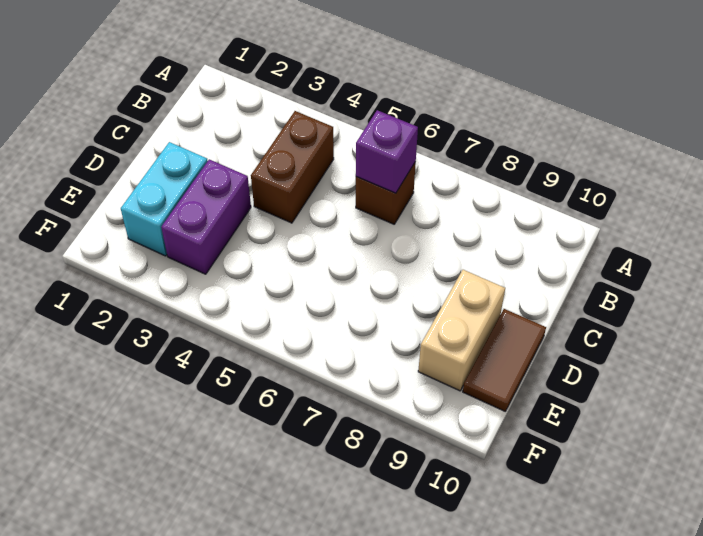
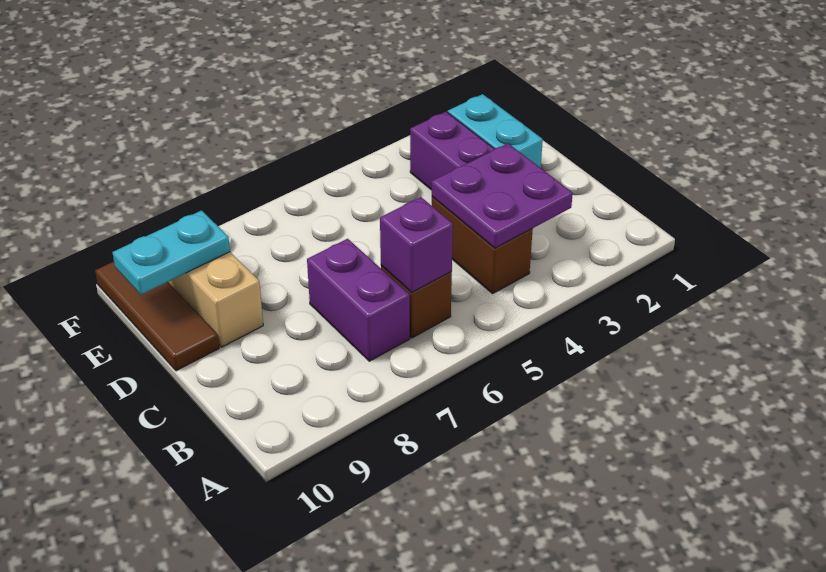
none -> purple plate B3:C4 level 2
none -> purple brick B7:C7 level 1
brown tile D10:E10 level 1 -> brown tile D10:F10 level 1
none -> cyan plate E9:E10 level 2

